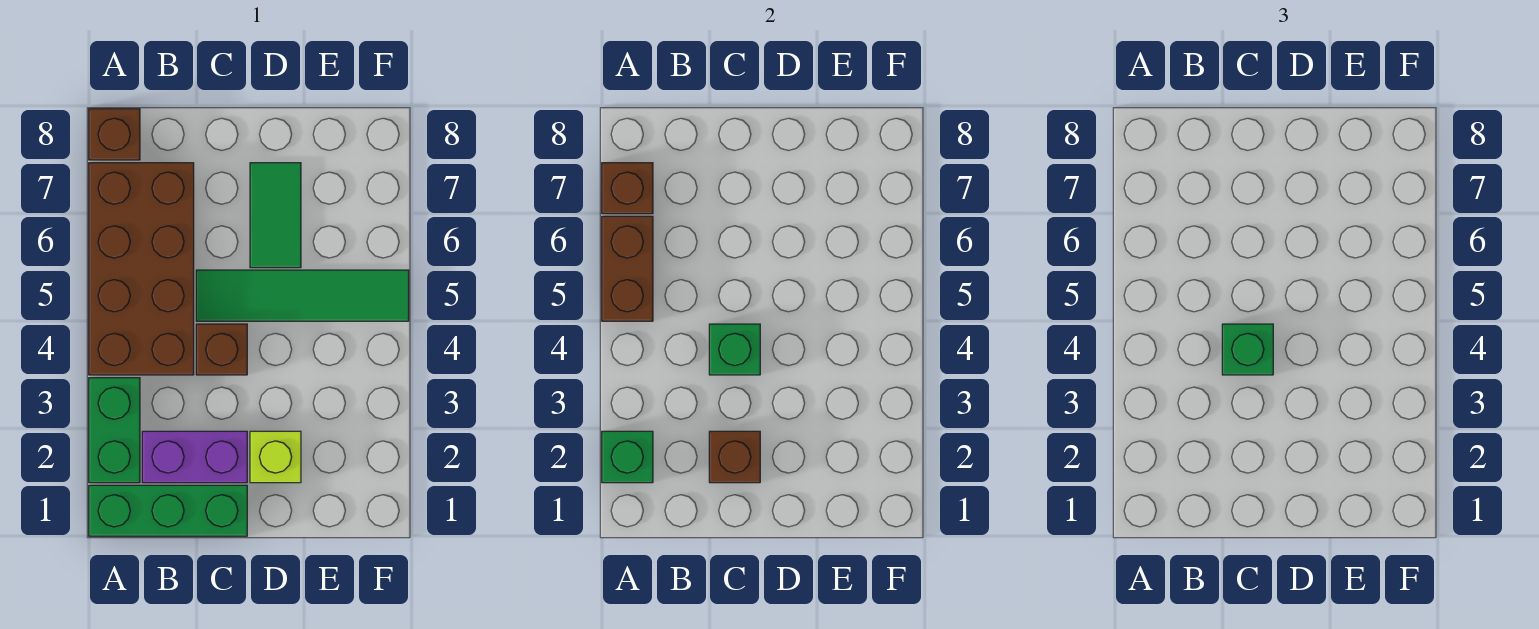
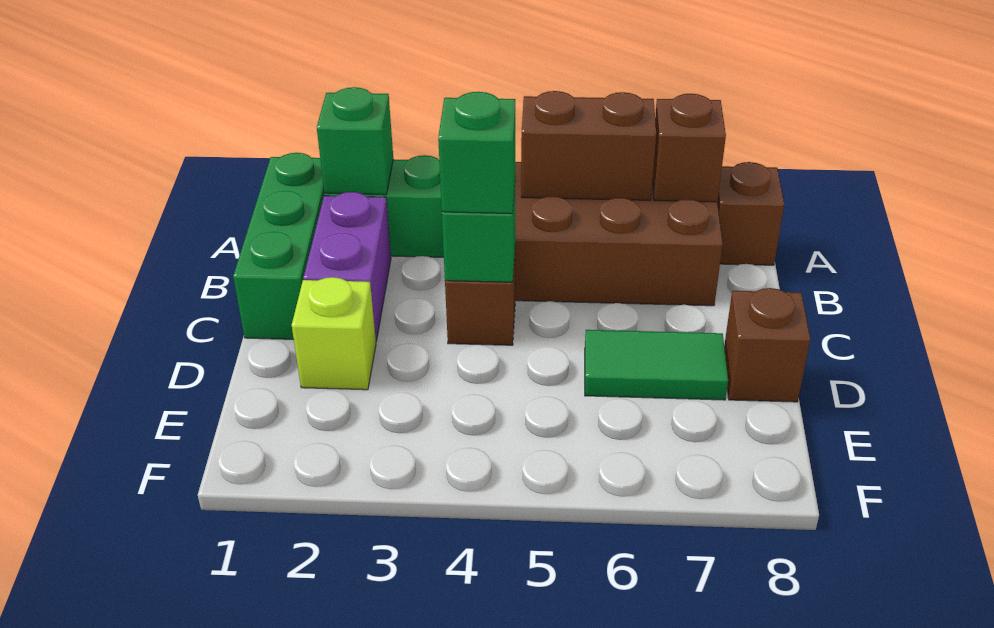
brown brick C2 level 2 -> brown brick D8 level 1
green tile C5:F5 level 1 -> none

